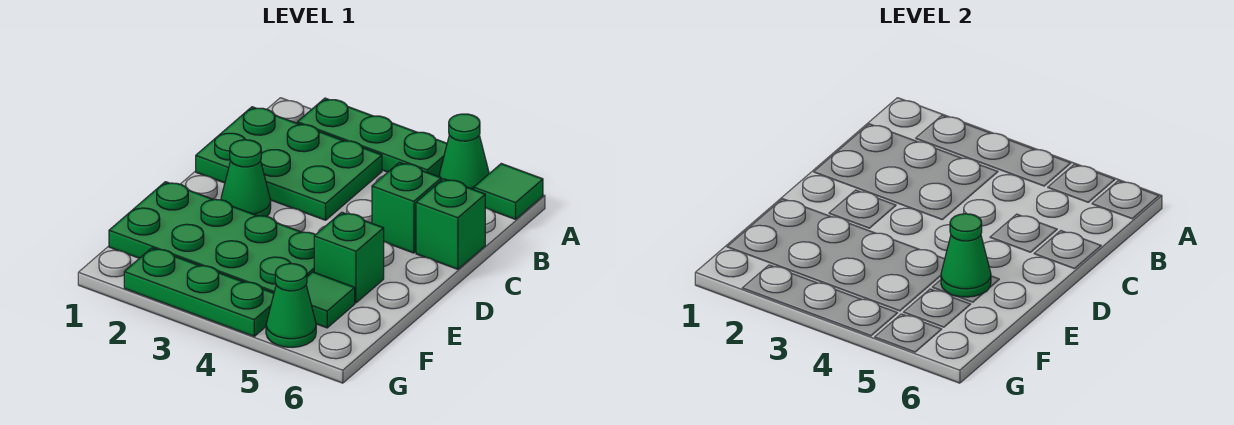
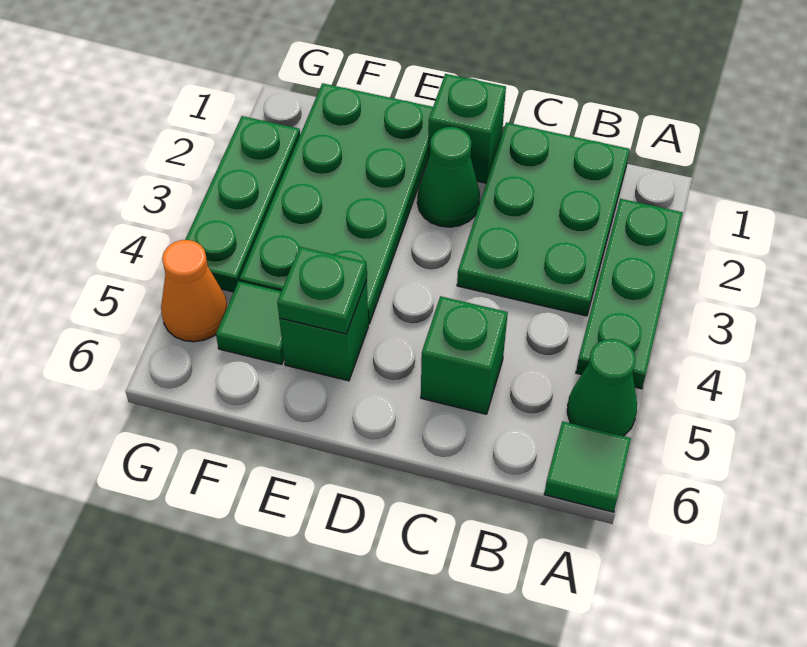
green brick C6 level 1 -> green brick D1 level 1
green cone E5 level 2 -> green plate E5 level 2
green cone G5 level 1 -> orange cone G5 level 1

